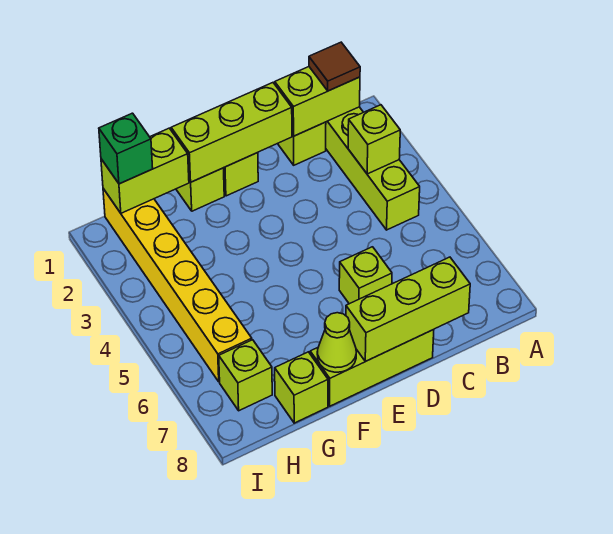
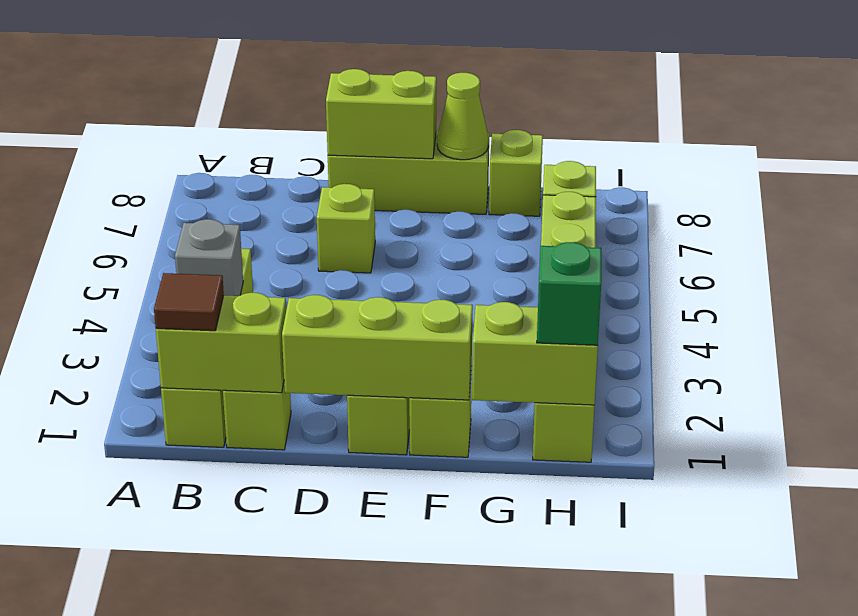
lime brick B3 level 2 -> grey brick B3 level 2
lime brick C8:E8 level 2 -> lime brick D8:E8 level 2
yellow brick H1:H6 level 1 -> lime brick H1:H6 level 1

